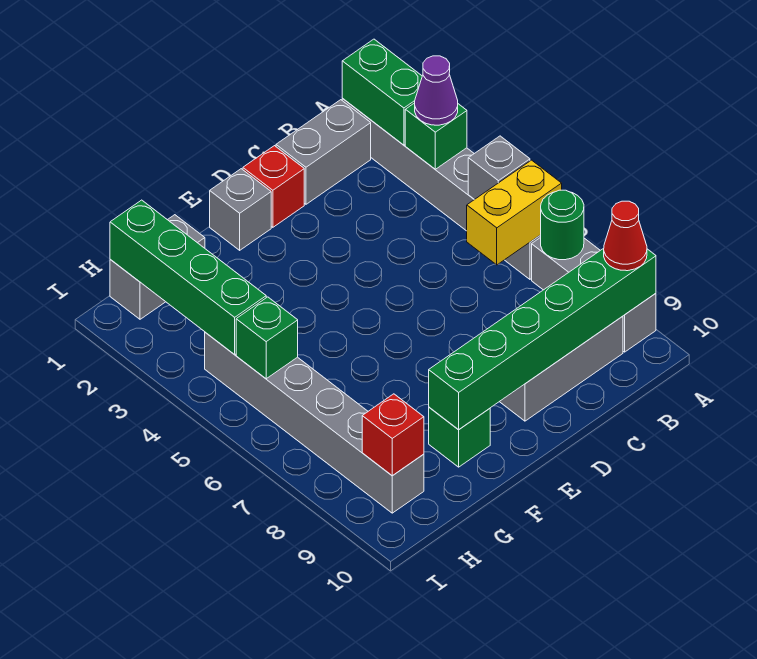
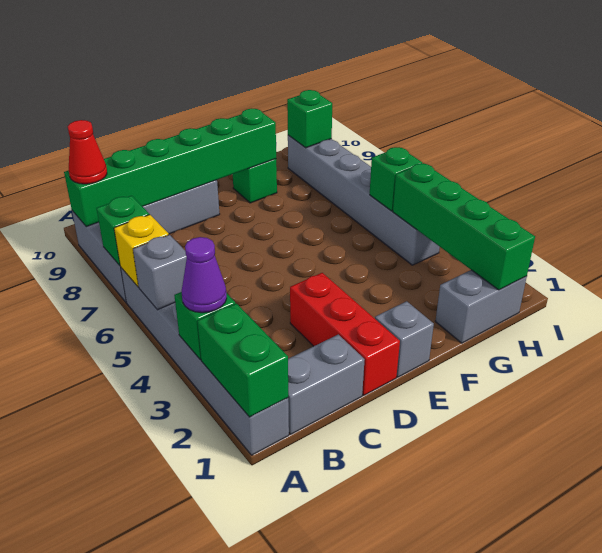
yellow brick A6:B6 level 2 -> yellow brick A6 level 2
green round brick A7 level 2 -> green brick A7 level 2
red brick D1 level 1 -> red brick D1:D3 level 1
red brick H9 level 2 -> green brick H9 level 2

